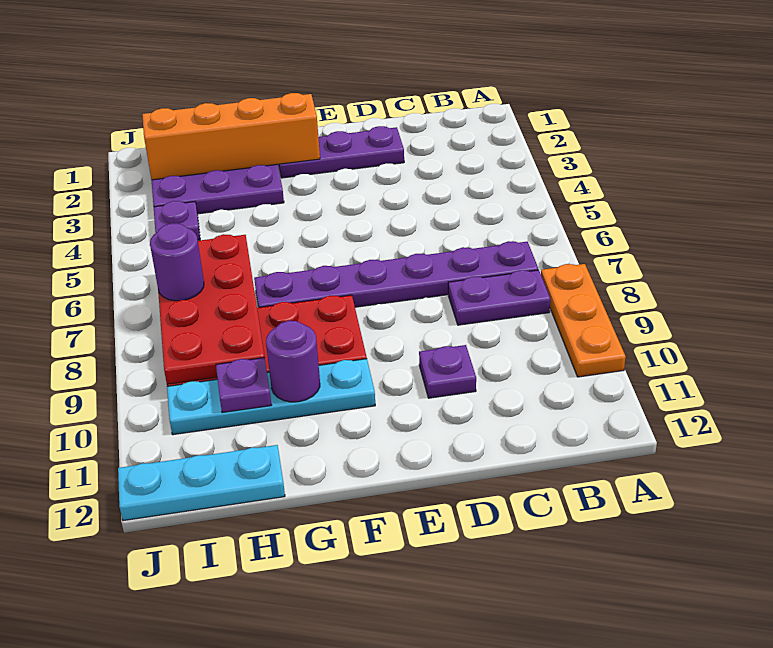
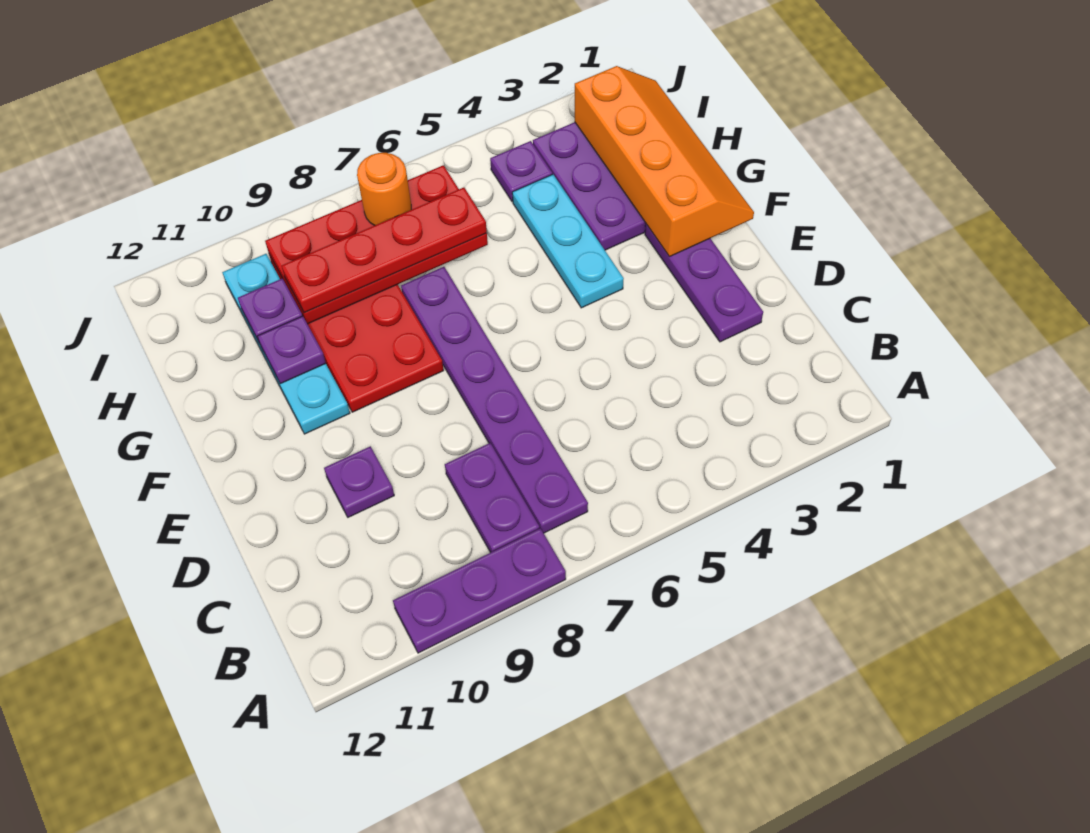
orange plate A8:A10 level 1 -> purple plate A8:A10 level 1
purple round brick G10 level 2 -> purple plate G10 level 2
none -> red plate H6:H9 level 3
cyan plate H12:J12 level 1 -> cyan plate F4:H4 level 1
purple round brick I7 level 3 -> orange round brick I7 level 3

